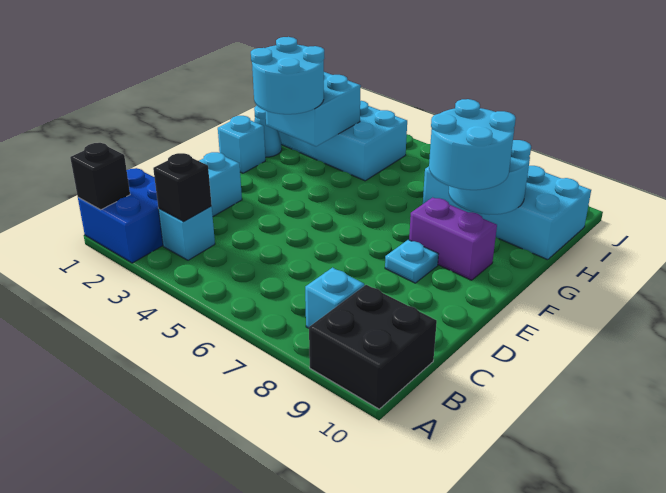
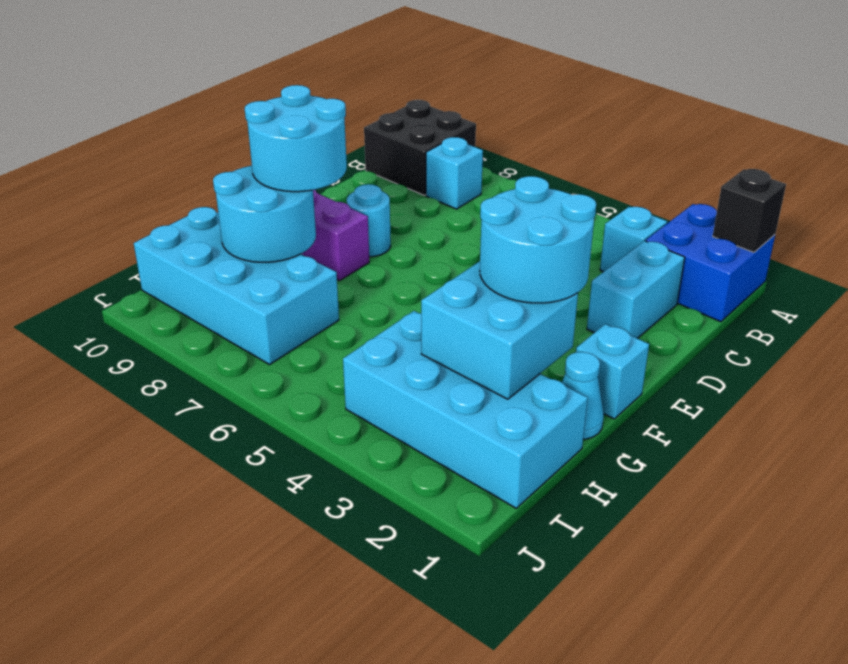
black brick B3 level 2 -> none
cyan plate E8 level 1 -> cyan round brick E8 level 1

